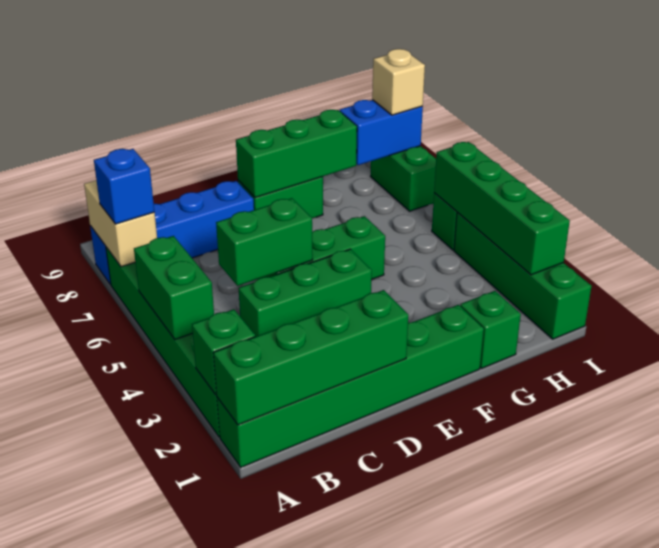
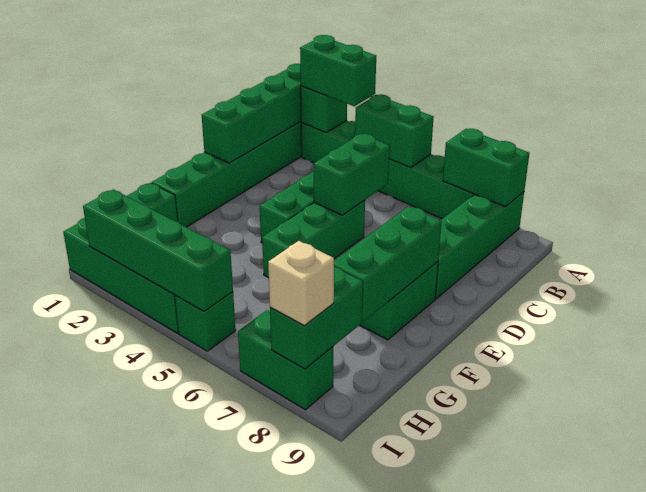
none -> green brick A2:A3 level 3
tan brick A7:A8 level 2 -> green brick A7:A8 level 2
blue brick A7 level 3 -> none
blue brick A8:D8 level 1 -> green brick A8:D8 level 1
blue brick H8:I8 level 2 -> green brick H8:I8 level 2

